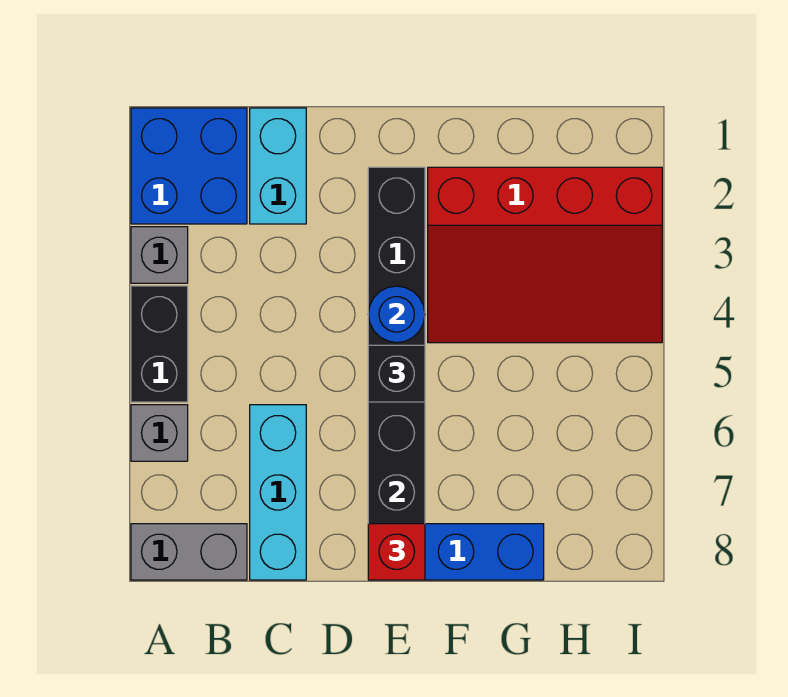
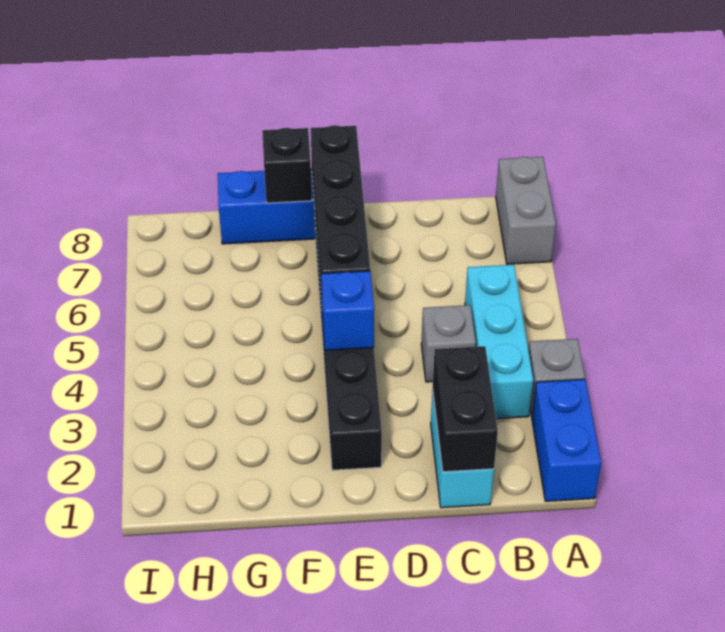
blue brick A1:B2 level 1 -> blue brick A1:A2 level 1
black brick A4:A5 level 1 -> black brick C1:C2 level 2
grey brick A6 level 1 -> grey brick C4 level 1
grey brick A8:B8 level 1 -> grey brick A7:A8 level 1
cyan brick C6:C8 level 1 -> cyan brick B3:B5 level 1
blue round brick E4 level 2 -> blue brick E4 level 2
black brick E5 level 3 -> black brick F8 level 2
red brick E8 level 3 -> none
red slope F2:I4 level 1 top 2 -> none

